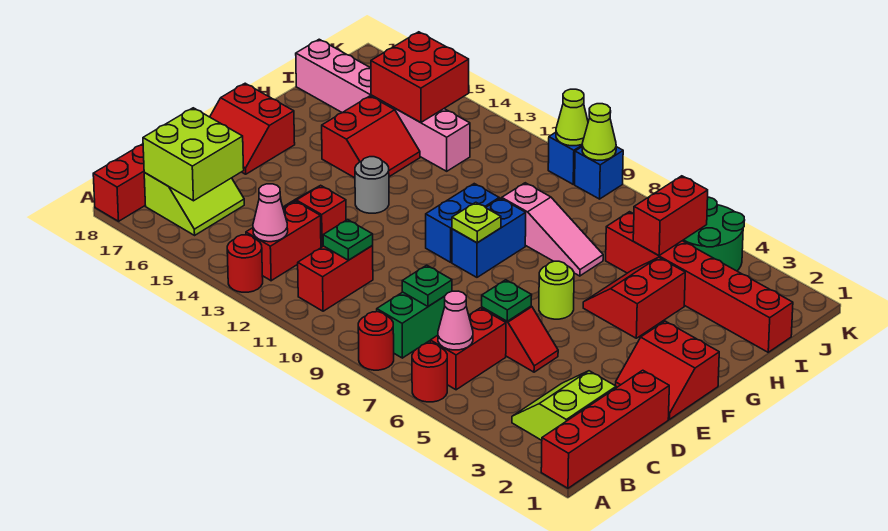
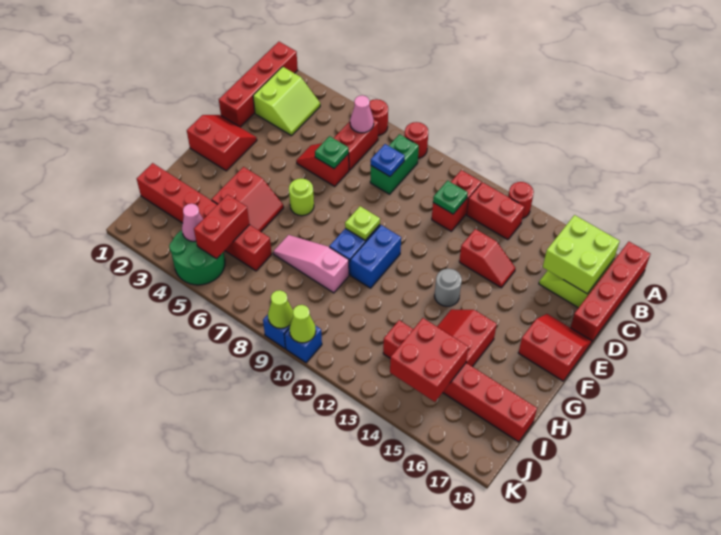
red brick B13:C13 level 1 -> red brick B12:B13 level 1
pink cone B13 level 2 -> pink cone J4 level 2
green plate C8 level 2 -> blue plate C8 level 2
pink brick I13:I18 level 1 -> red brick I13:I18 level 1

